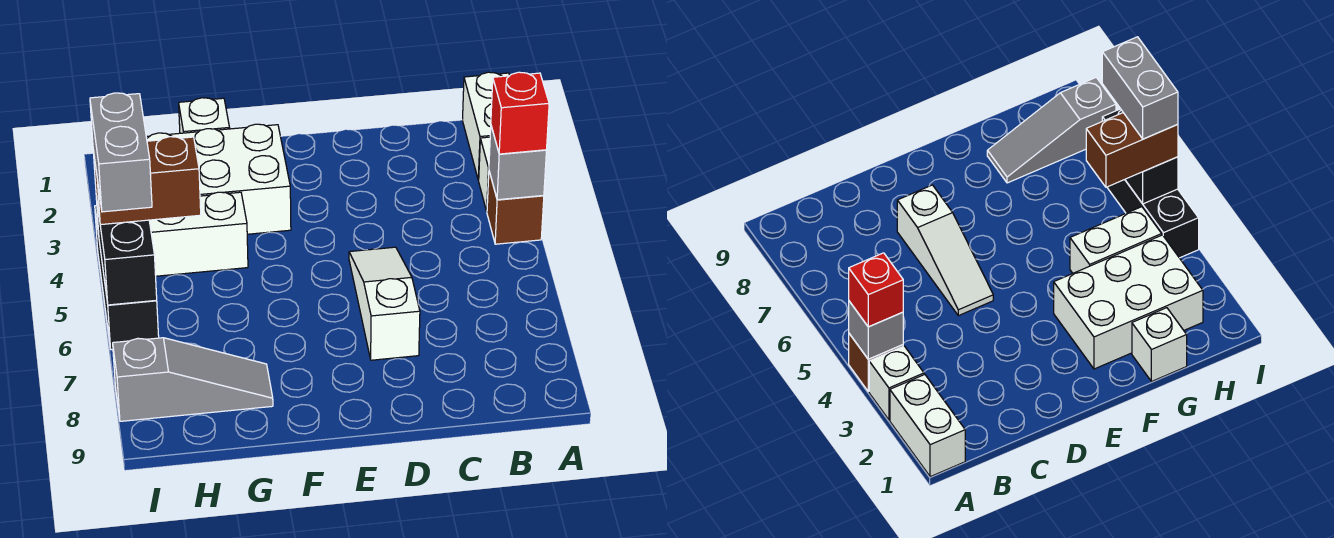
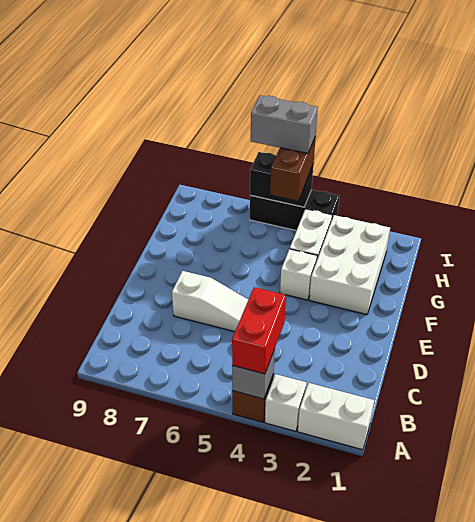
red brick A4 level 3 -> red brick A4:B4 level 3
white brick G1 level 1 -> white brick F4 level 1
grey slope G8:I8 level 1 top I -> none

